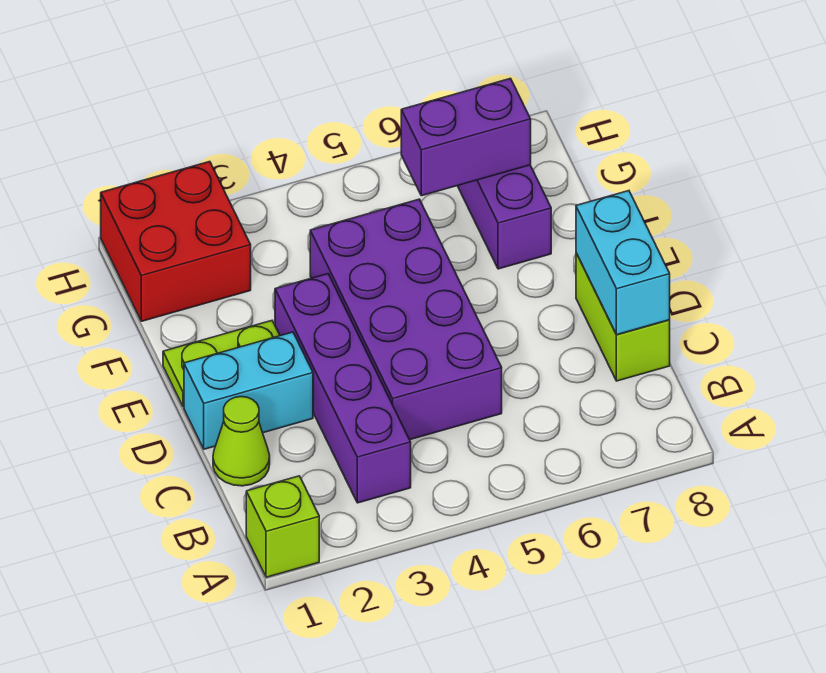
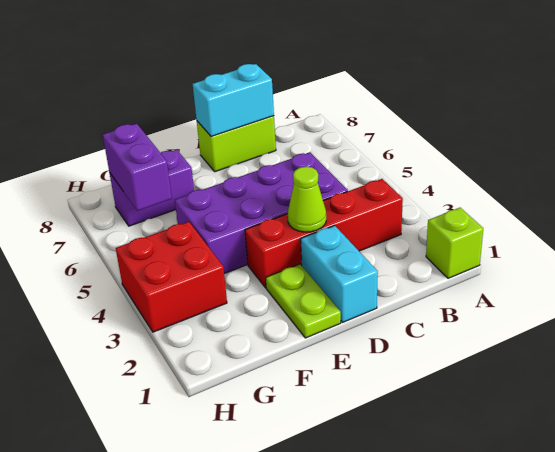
purple brick B3:E3 level 1 -> red brick B3:E3 level 1
lime cone C1 level 1 -> lime cone D3 level 2
red brick G1:H2 level 1 -> red brick G3:H4 level 1

